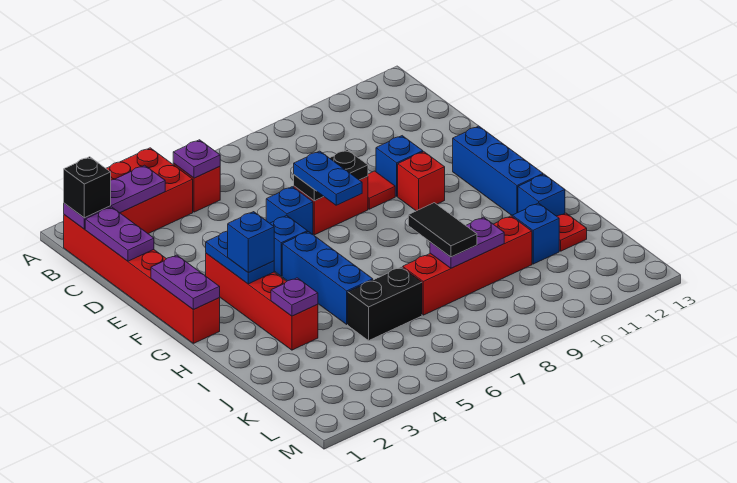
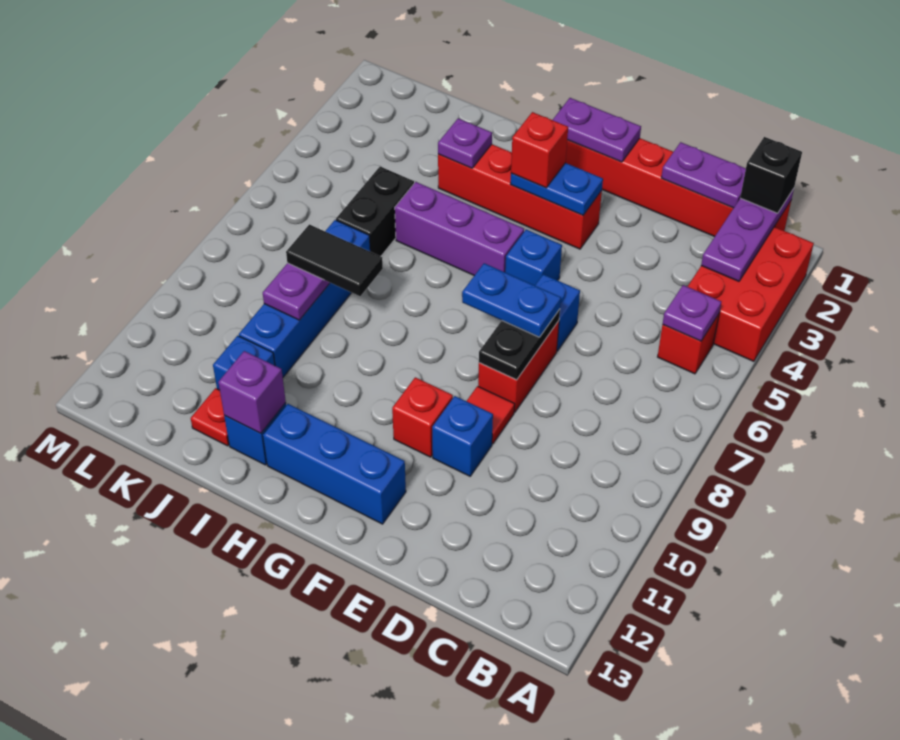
blue brick G3 level 3 -> red brick G3 level 3
blue brick G5:I5 level 1 -> purple brick G5:I5 level 1
none -> purple brick I12 level 2
red brick J7:J10 level 1 -> blue brick J7:J10 level 1

